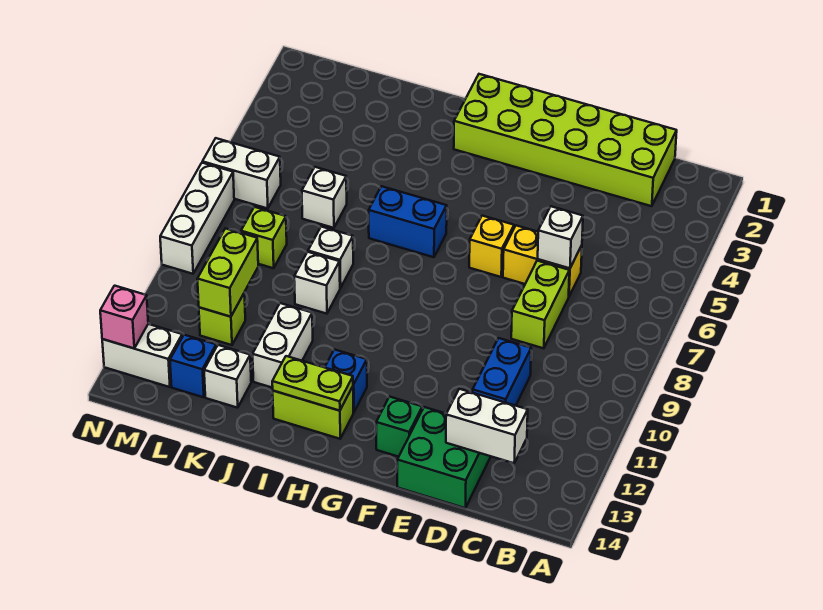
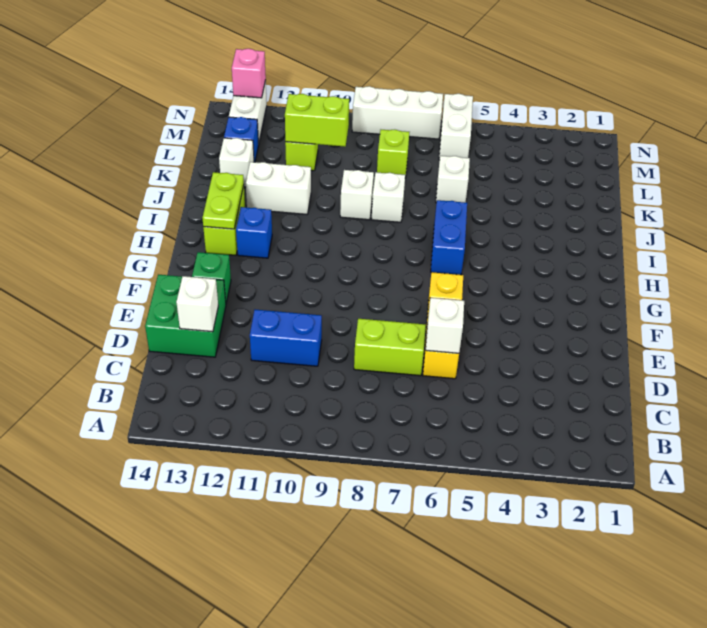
lime brick C1:H2 level 1 -> none
white brick C13:D13 level 2 -> white brick D13 level 2

